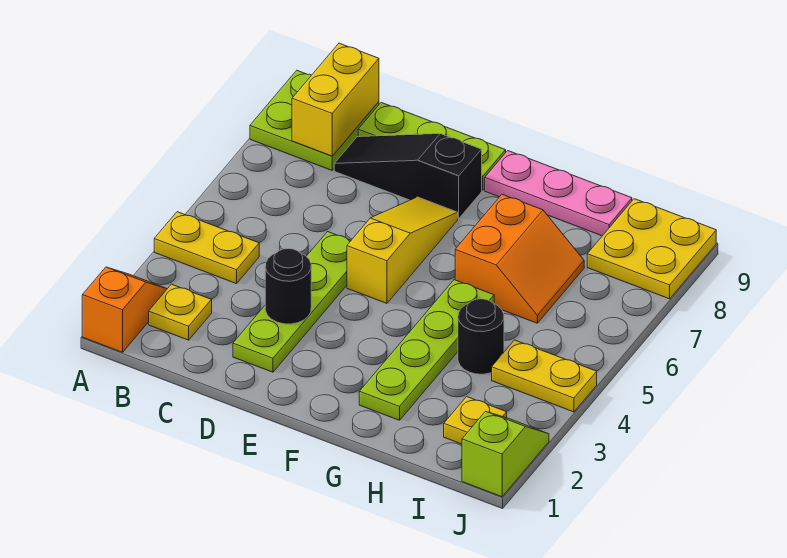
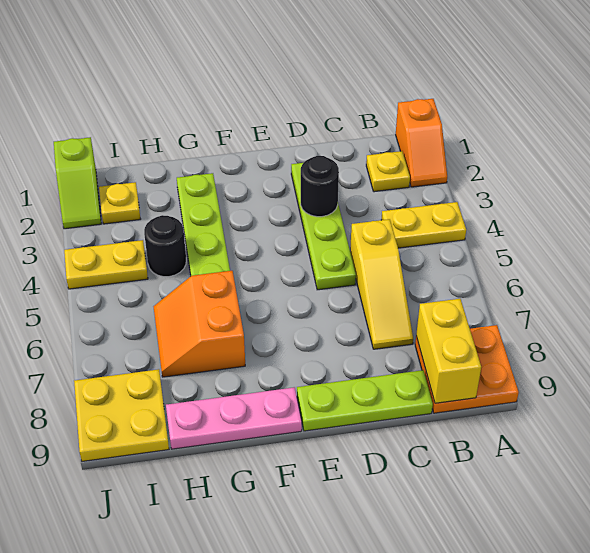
lime plate A8:B9 level 1 -> orange plate A8:B9 level 1
black slope C8:E8 level 1 top E -> none
yellow slope E5:E7 level 1 top 5 -> yellow slope C5:C7 level 1 top 5

